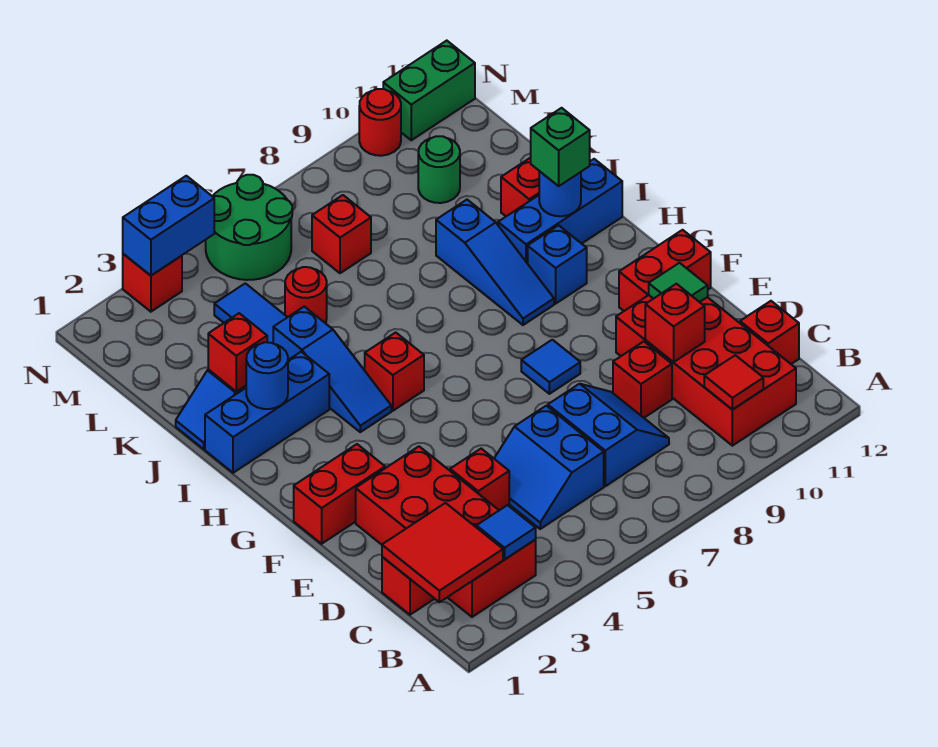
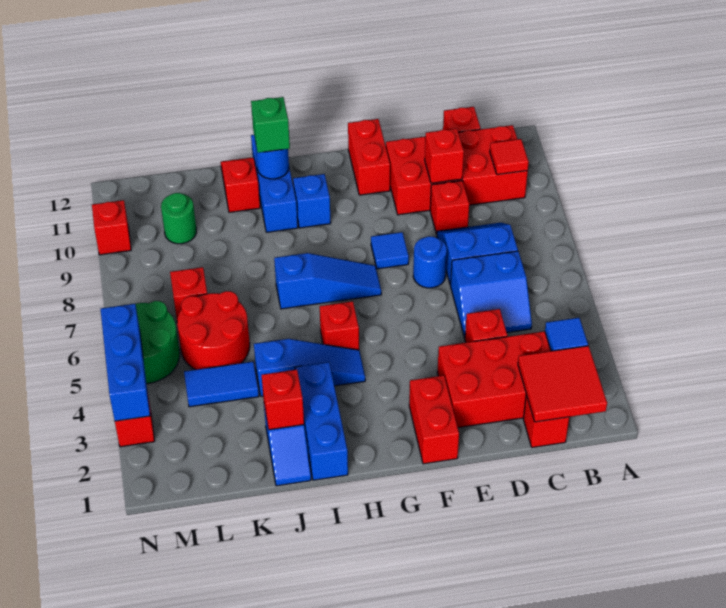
green tile E11 level 2 -> none
blue slope H9:J9 level 1 top J -> blue slope G7:I7 level 1 top I
blue round brick I2 level 2 -> blue round brick E7 level 1
red round brick K5 level 1 -> red round brick K5:L6 level 1
blue brick N3:N4 level 2 -> blue brick N3:N5 level 2
red round brick N10 level 1 -> red brick N10 level 1
green brick N11:N12 level 1 -> none

